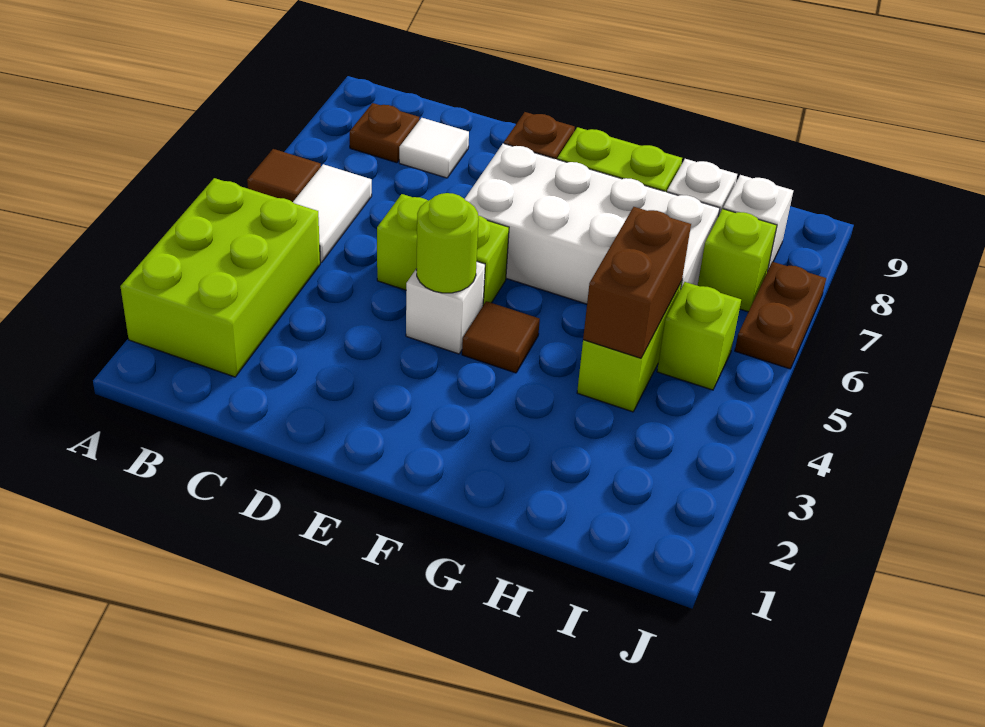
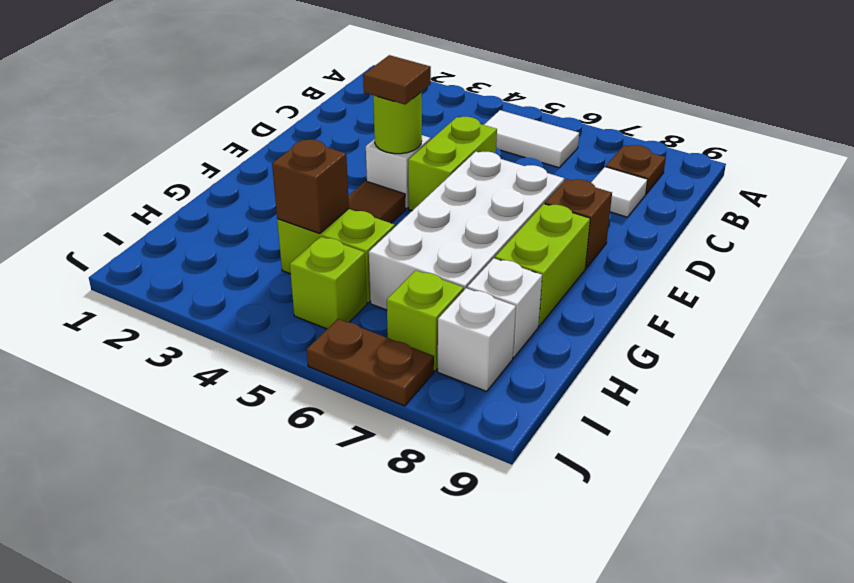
lime brick A2:B4 level 1 -> none
brown tile A6 level 1 -> brown tile E4 level 3
brown brick H4:H5 level 2 -> brown brick H4 level 2

